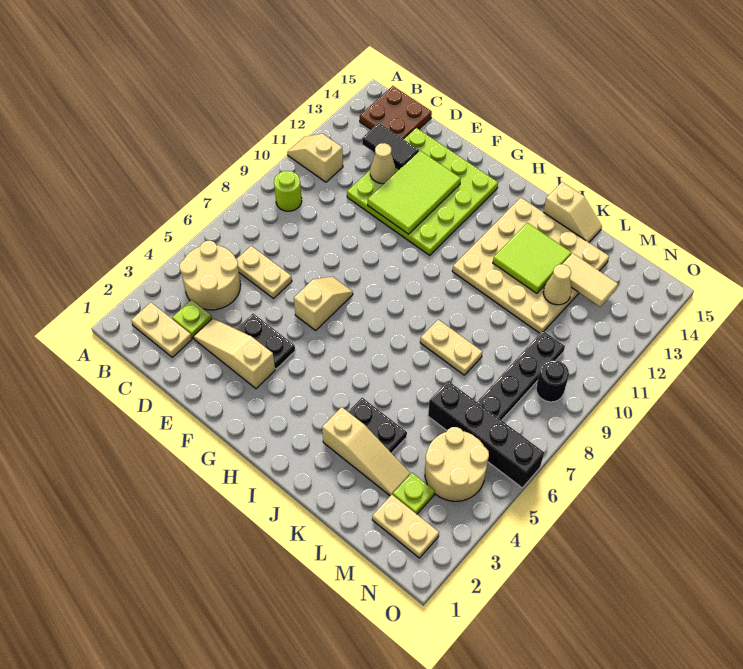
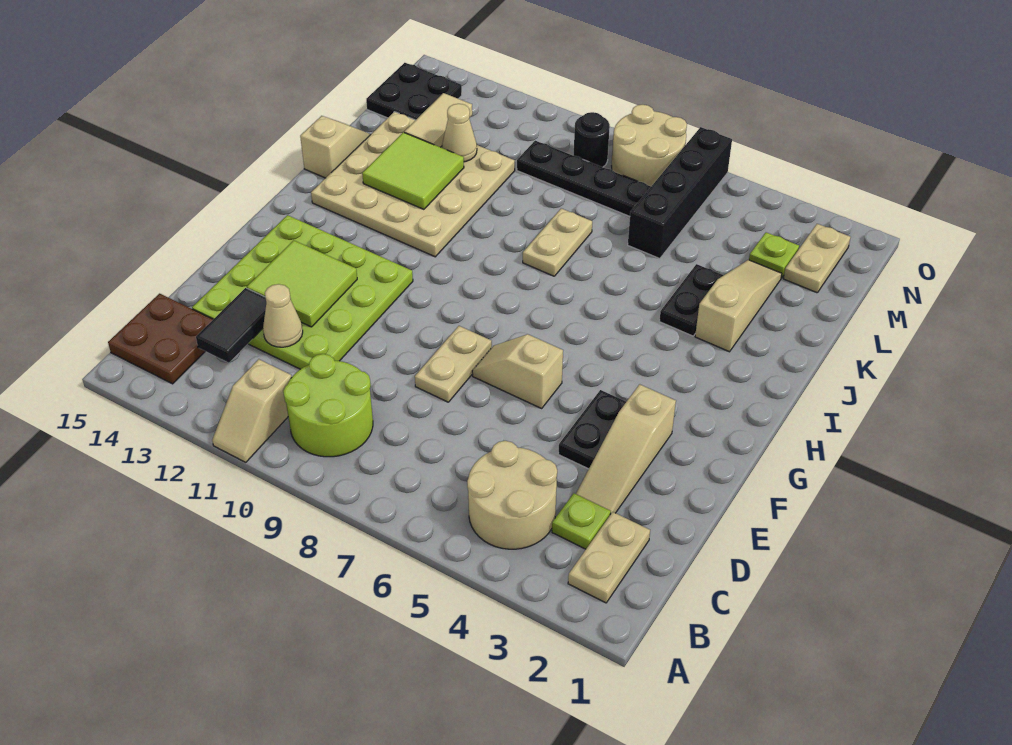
lime round brick B9 level 1 -> lime round brick B9:C10 level 1
tan plate C6:D6 level 1 -> tan plate E8:F8 level 1
lime tile E11:F13 level 2 -> lime tile E12:F13 level 2
tan round brick M4:N5 level 1 -> tan round brick N7:O8 level 1
none -> black plate M14:N15 level 1

